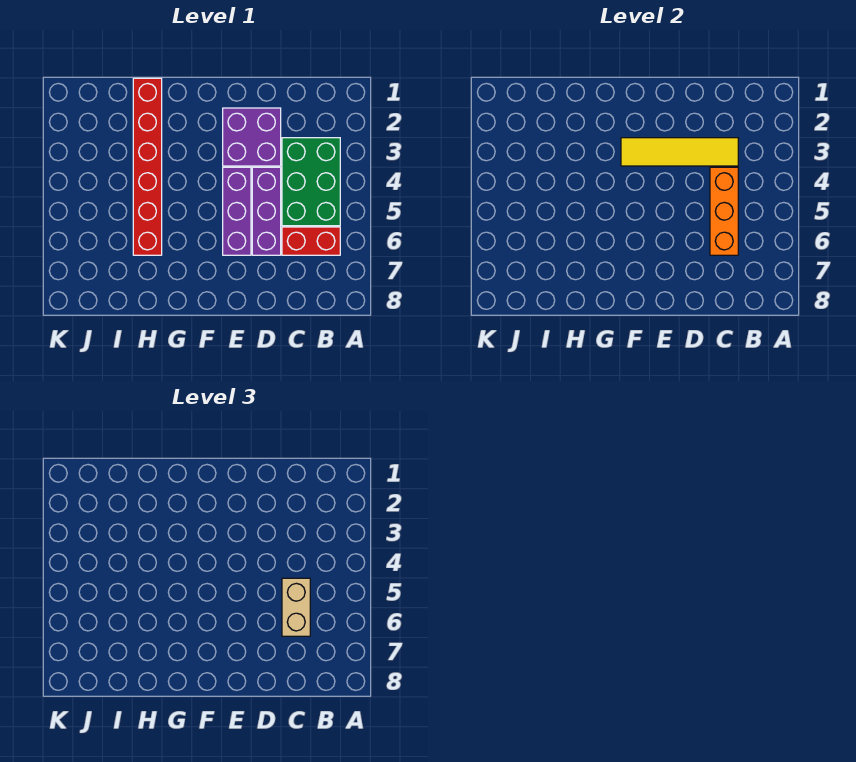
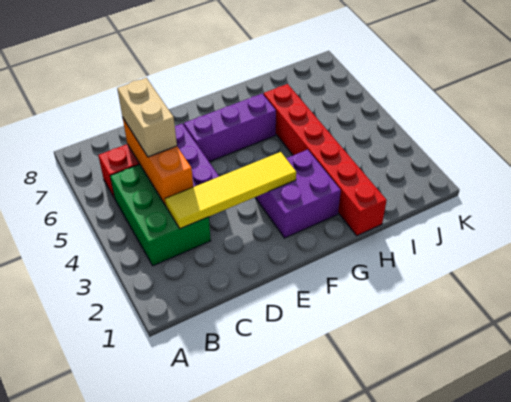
purple brick D2:E3 level 1 -> purple brick F2:G3 level 1
purple brick E4:E6 level 1 -> purple brick E6:G6 level 1

